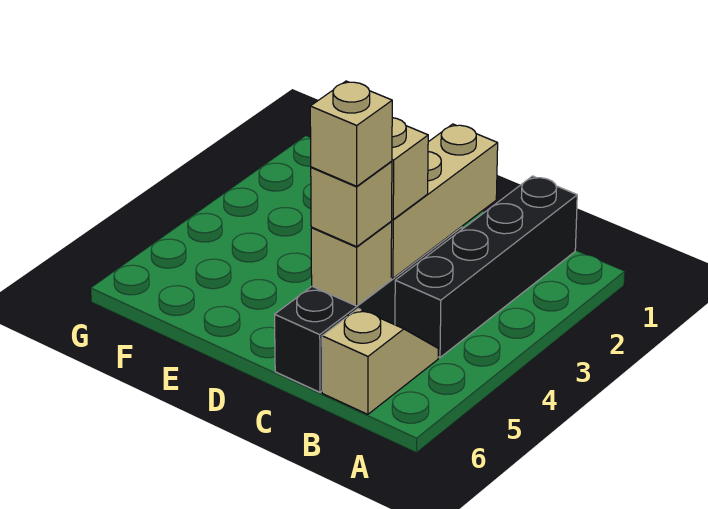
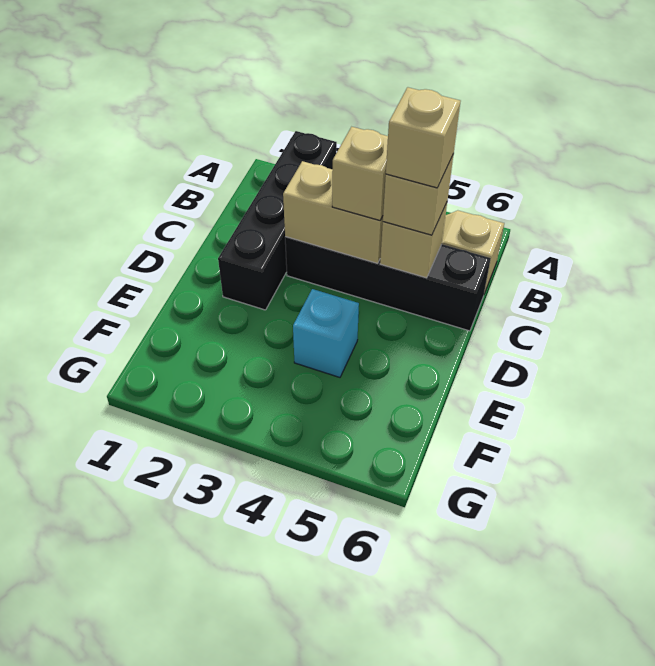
black brick B1:B4 level 1 -> black brick A2:D2 level 1
tan brick C2:C4 level 2 -> tan brick C3:C4 level 2
none -> cyan brick E4 level 1

